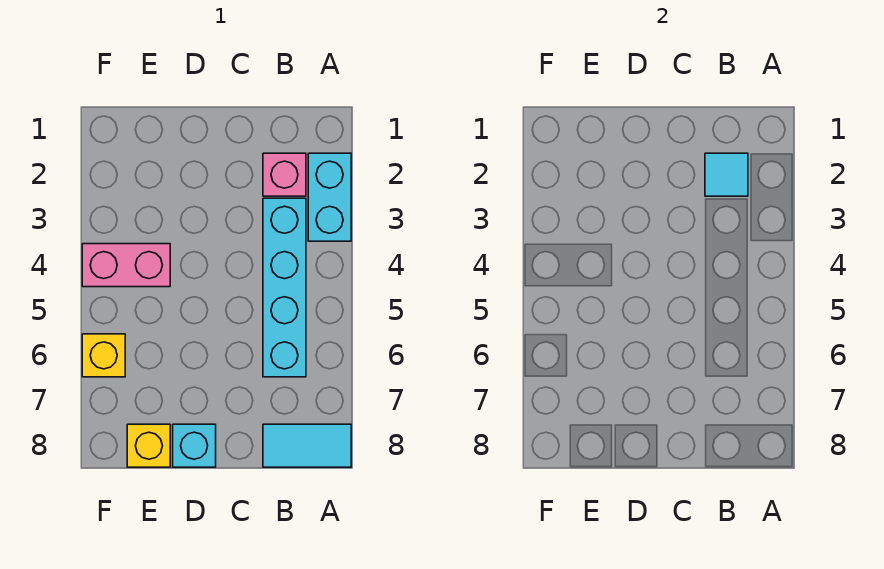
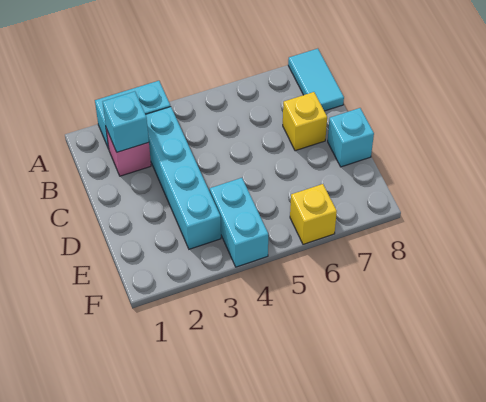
cyan tile B2 level 2 -> cyan brick B2 level 2
cyan brick B3:B6 level 1 -> cyan brick B3:E3 level 1
pink brick E4:F4 level 1 -> cyan brick E4:F4 level 1
yellow brick E8 level 1 -> yellow brick C7 level 1

